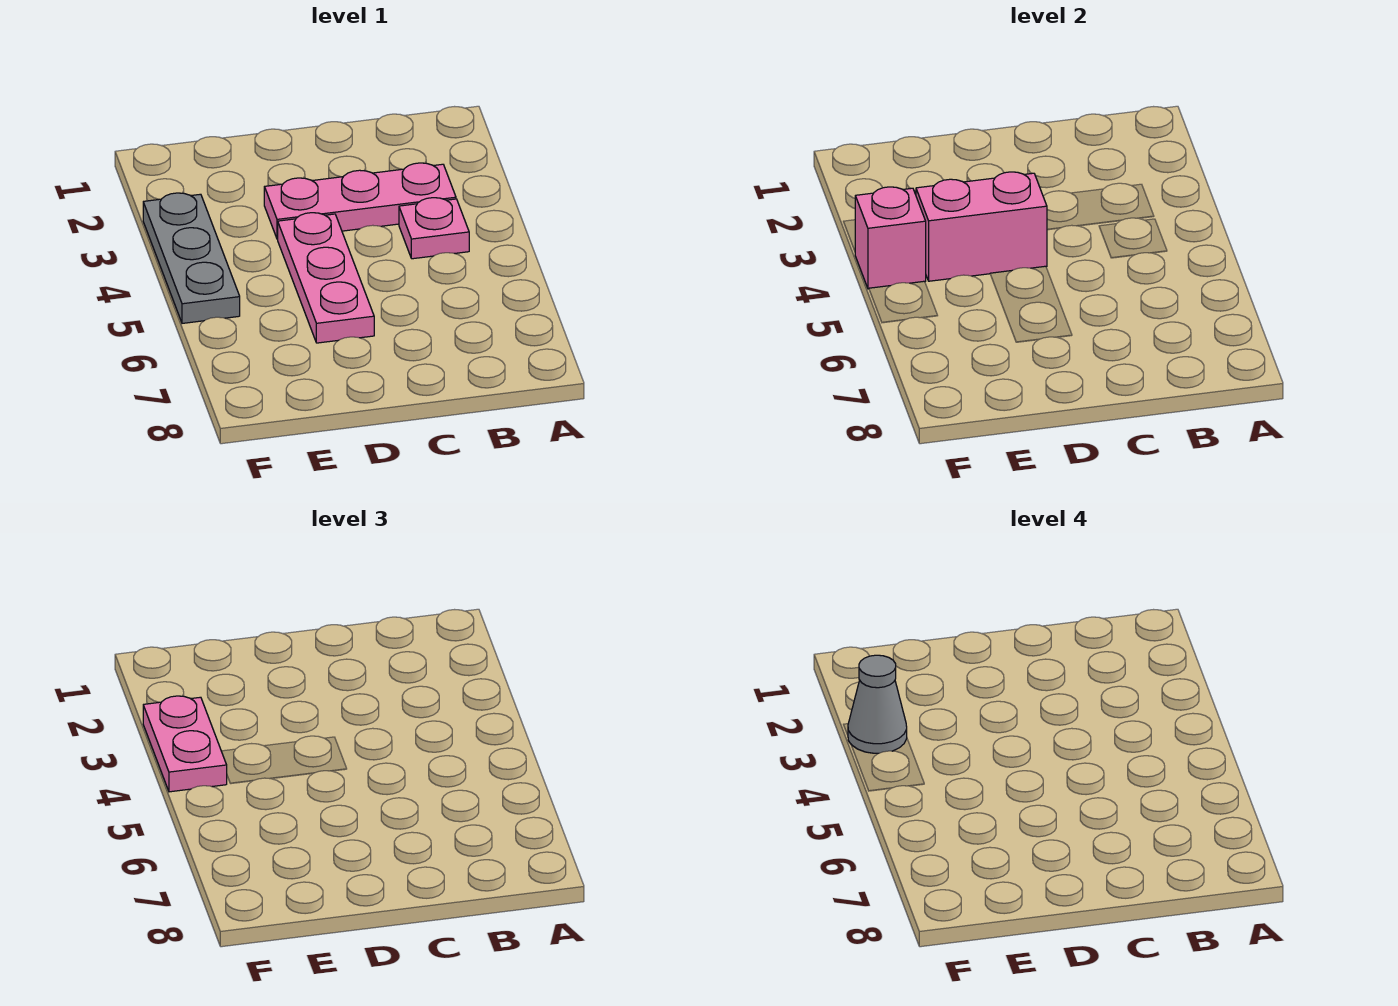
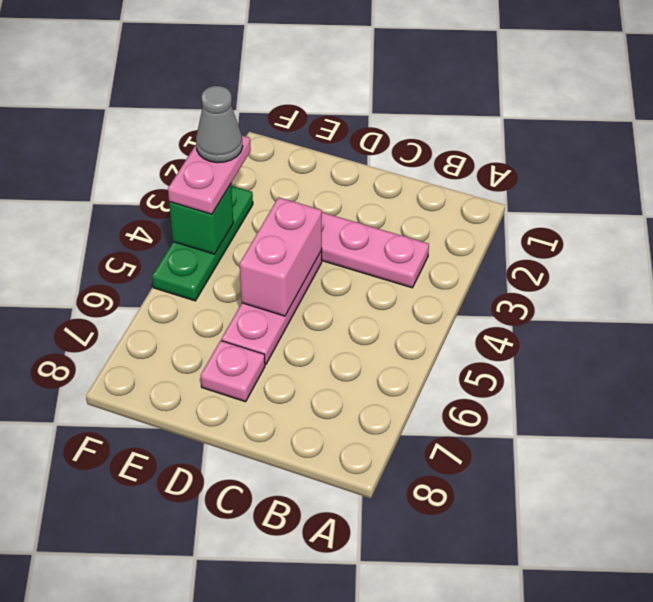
pink plate B4 level 1 -> pink plate D7 level 1
pink brick D4:E4 level 2 -> pink brick D4:D5 level 2
grey plate F3:F5 level 1 -> green plate F3:F5 level 1
pink brick F4 level 2 -> green brick F4 level 2

